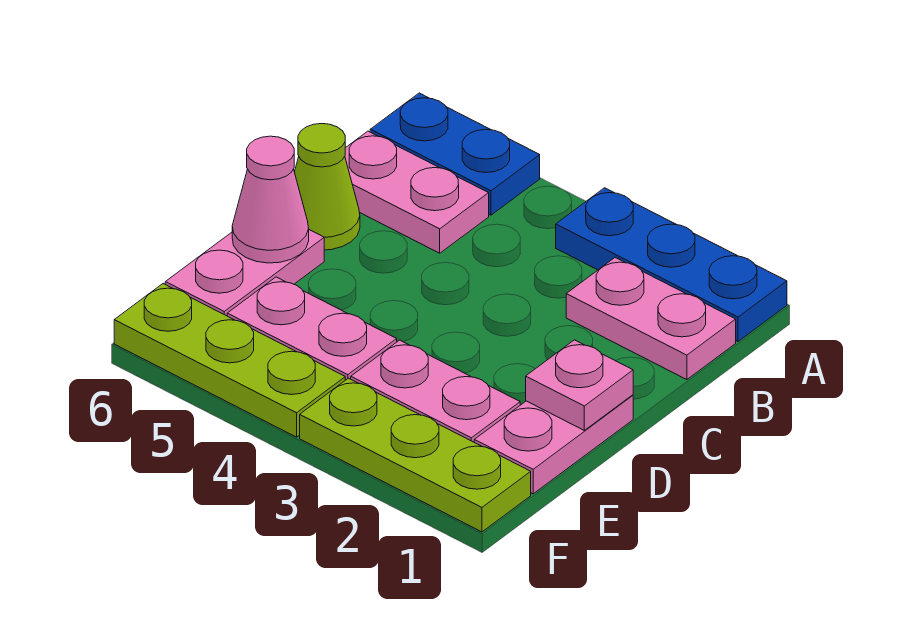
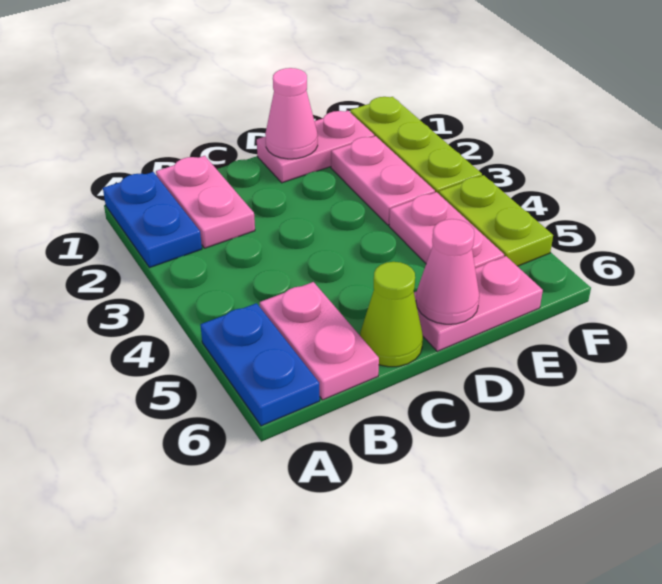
blue plate A1:A3 level 1 -> blue plate A1:A2 level 1
pink plate D1 level 2 -> pink cone D1 level 2
lime plate F4:F6 level 1 -> lime plate F4:F5 level 1

